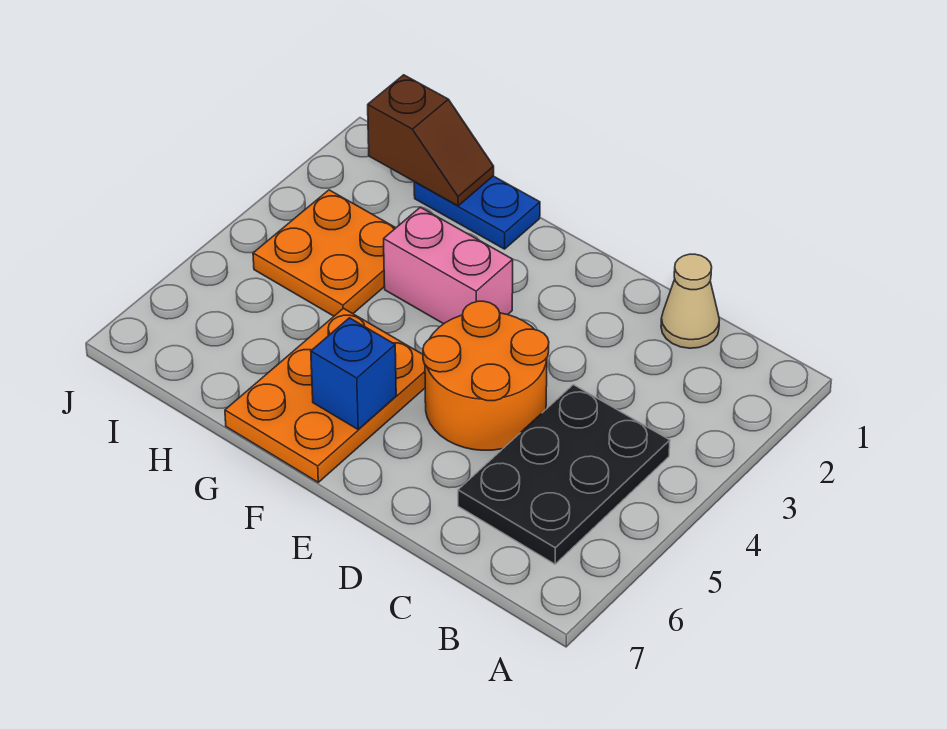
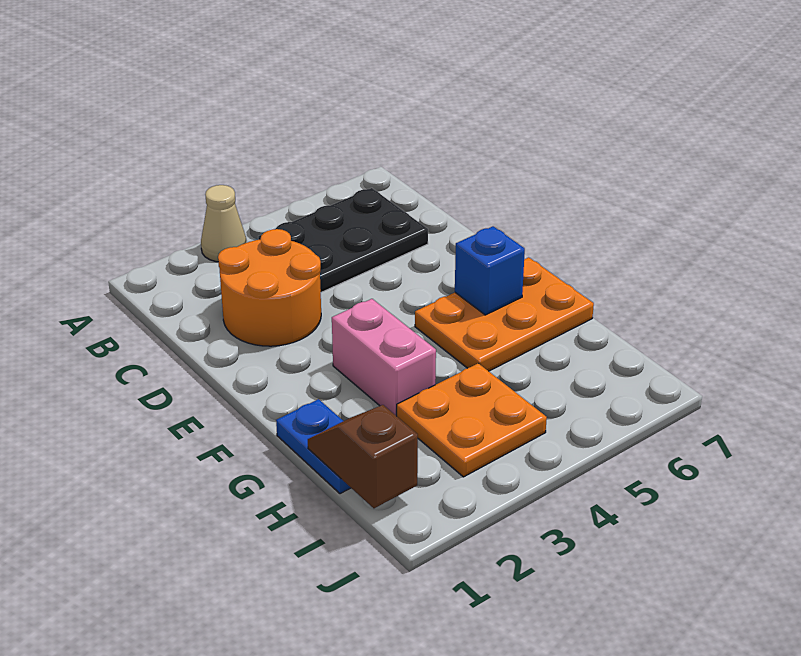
tan cone C1 level 1 -> tan cone A3 level 1
orange round brick D4:E5 level 1 -> orange round brick C2:D3 level 1

